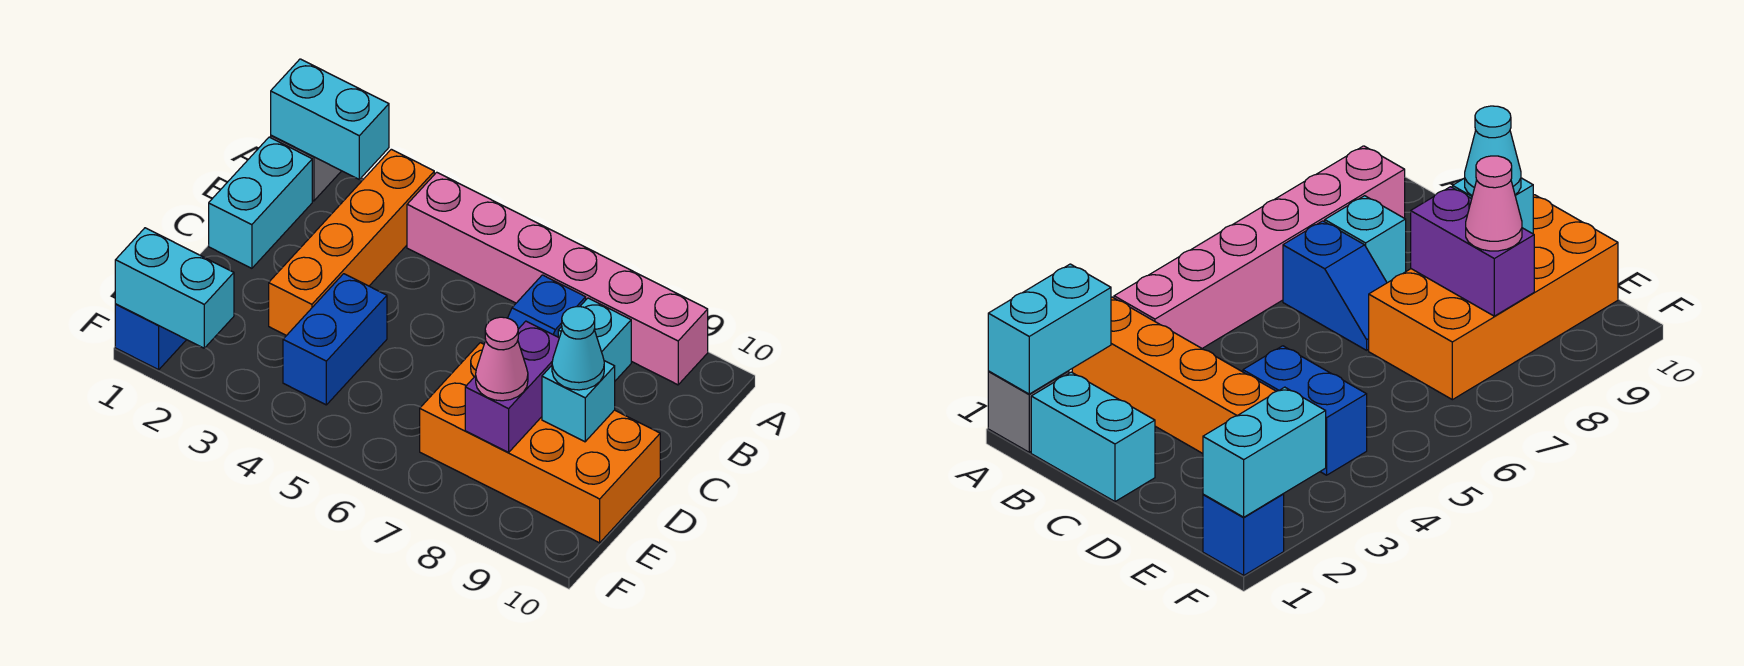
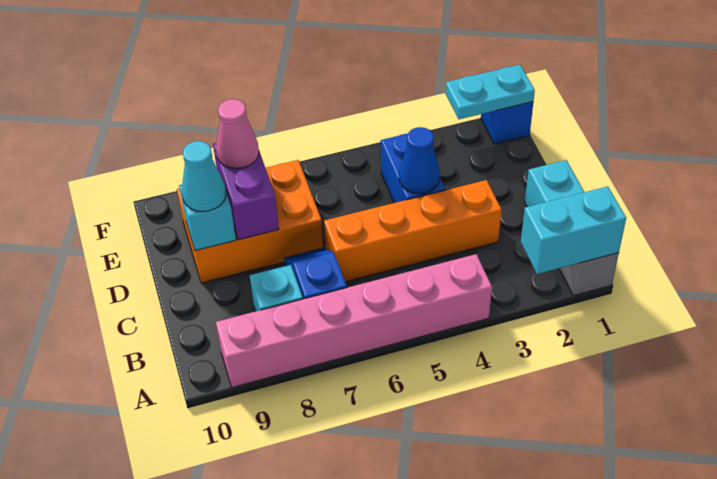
orange brick A3:D3 level 1 -> orange brick C3:C6 level 1
none -> blue cone D4 level 2
orange brick D7:E10 level 1 -> orange brick D7:E9 level 1
cyan brick F1:F2 level 2 -> cyan plate F1:F2 level 2

